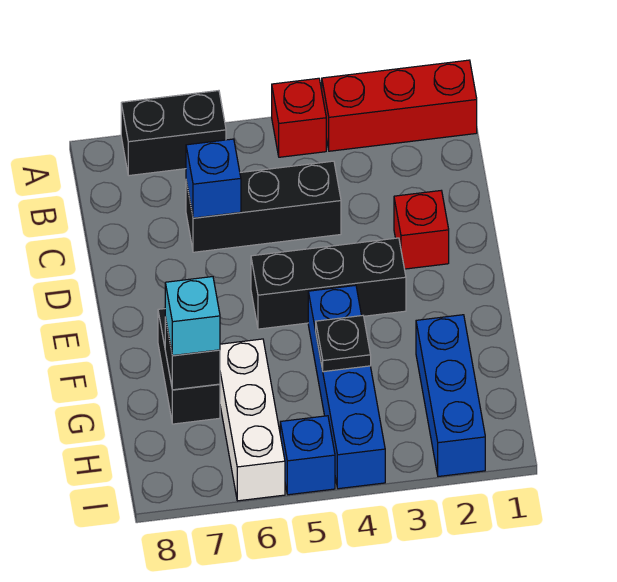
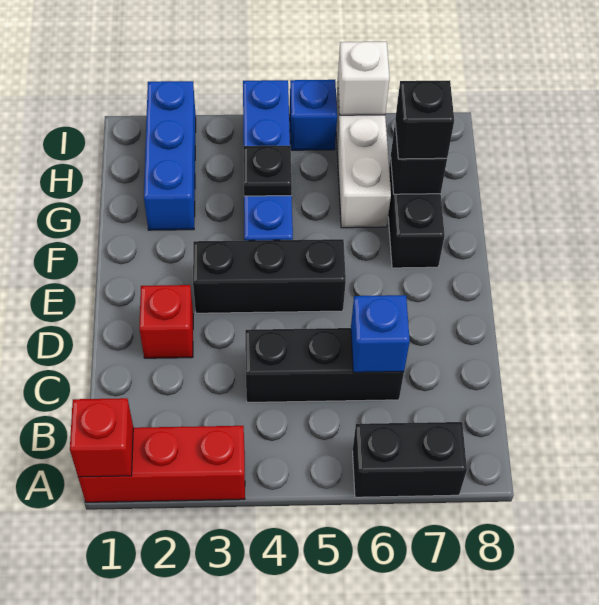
red brick A4 level 1 -> red brick A1 level 2
cyan brick G7 level 3 -> black brick G7 level 3
none -> white brick I6 level 2

